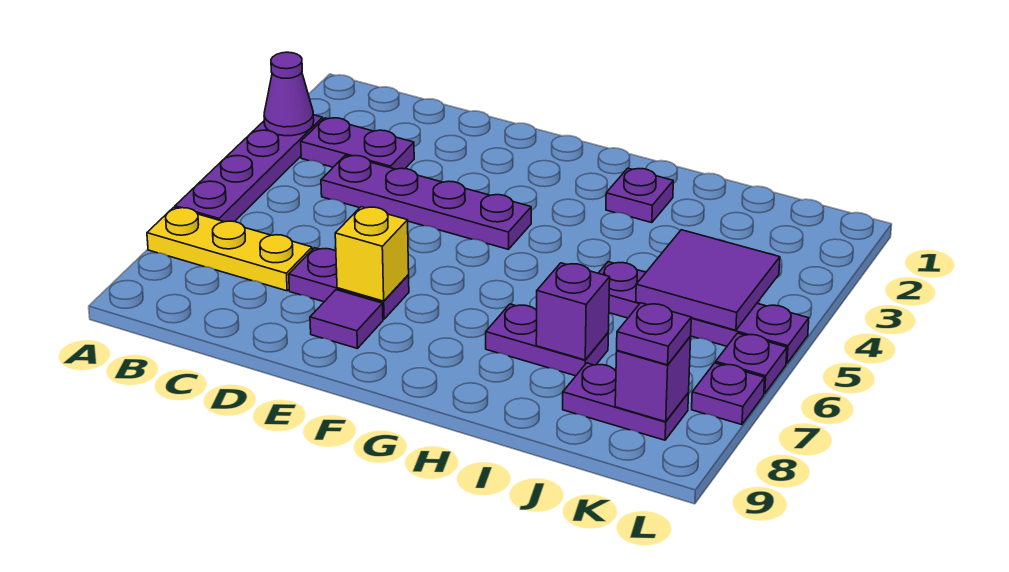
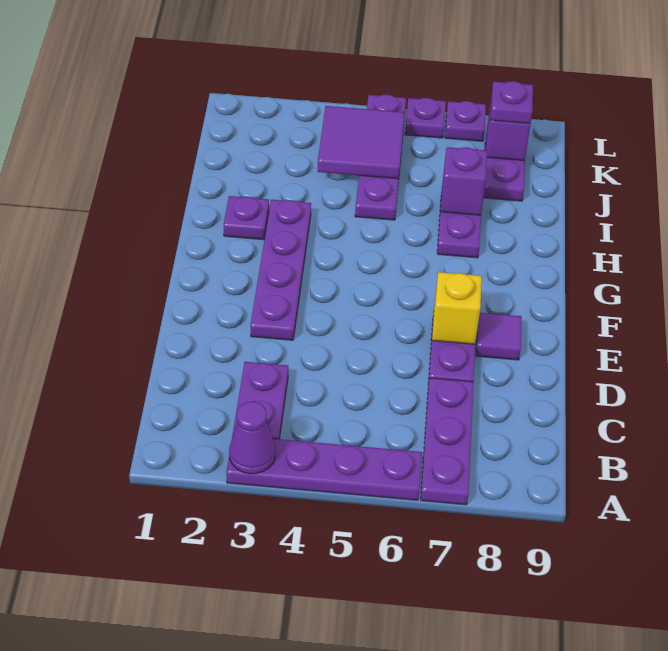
yellow plate A7:C7 level 1 -> purple plate A7:C7 level 1
purple plate C4:F4 level 1 -> purple plate E3:H3 level 1

